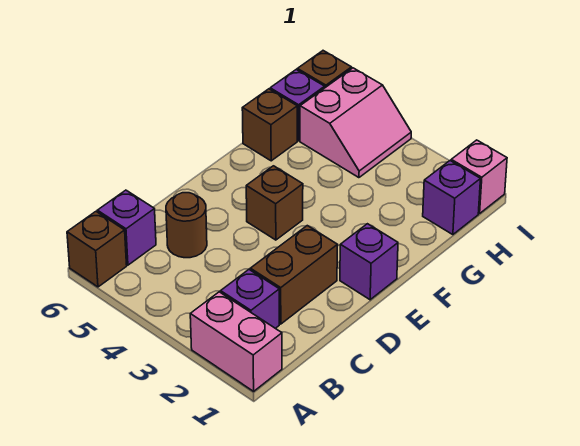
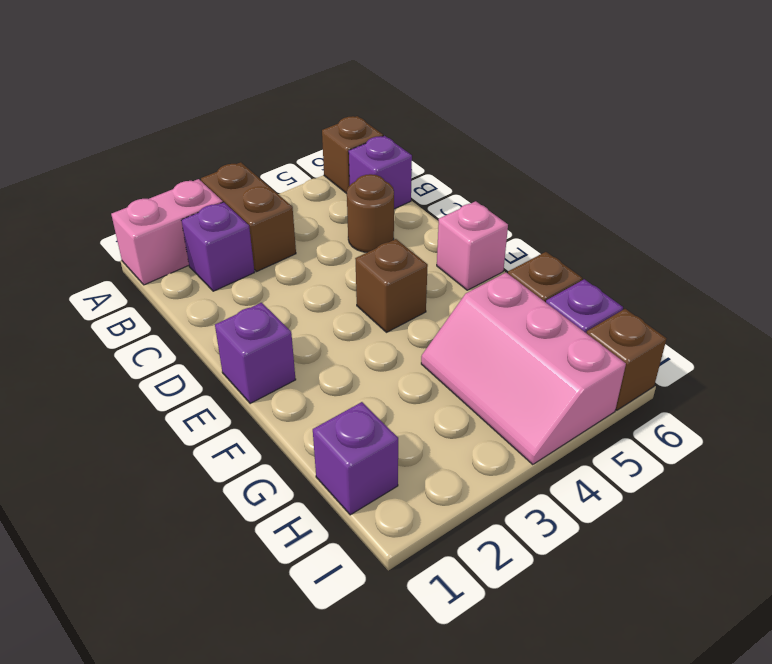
brown brick C2:D2 level 1 -> brown brick A3:B3 level 1
pink slope H4:I5 level 1 top 5 -> pink slope G4:I5 level 1 top 5
pink brick I1 level 1 -> pink brick E6 level 1

